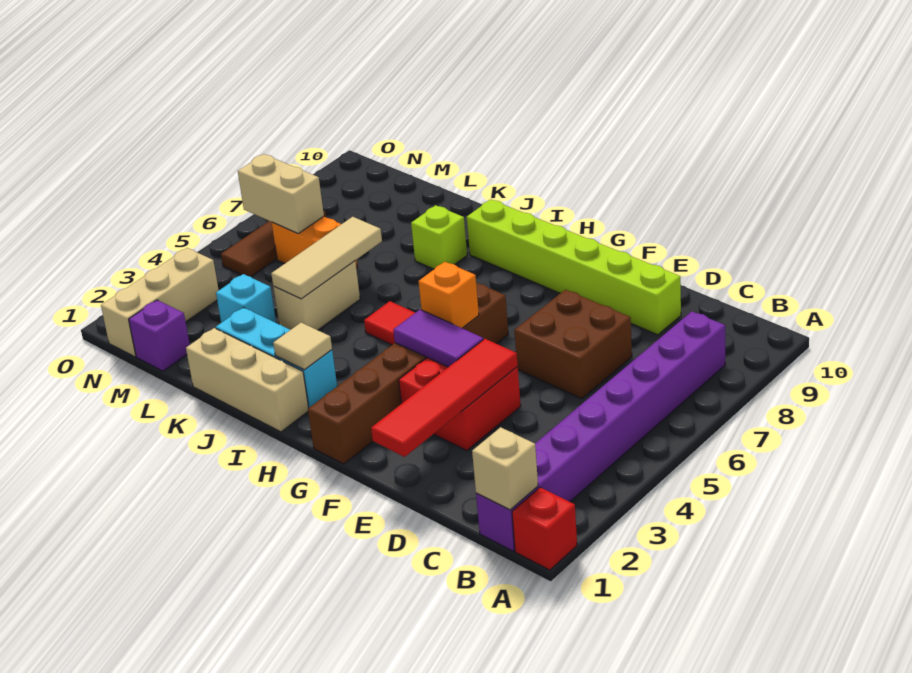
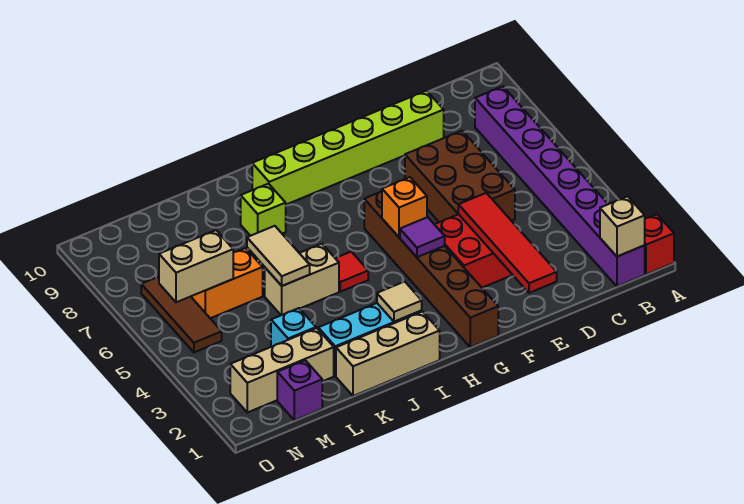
brown brick D6:E7 level 1 -> brown brick D5:E7 level 1
purple tile F4:G4 level 2 -> purple tile G4 level 2
tan brick K4:K5 level 1 -> tan brick J5:K5 level 1
tan tile K4:K6 level 2 -> tan tile K5:K6 level 2
tan brick N1:N3 level 1 -> tan brick L2:N2 level 1

